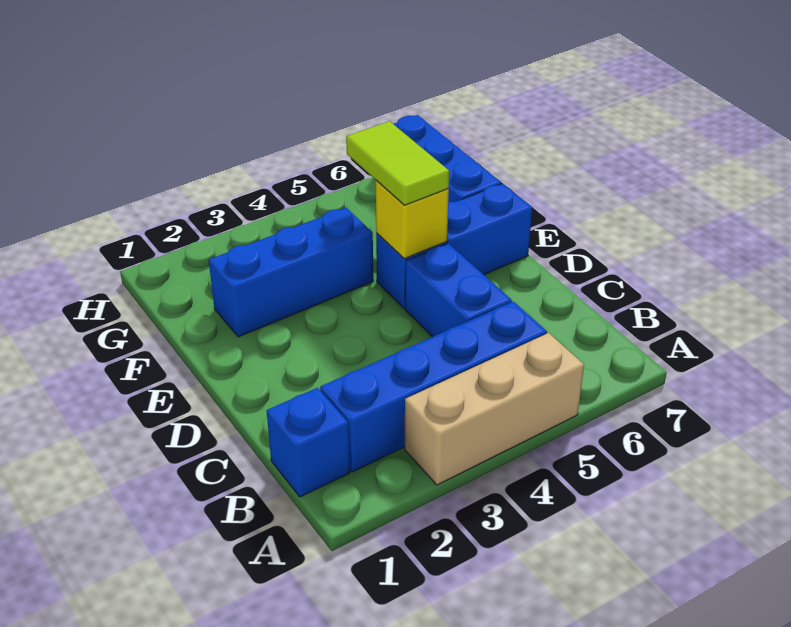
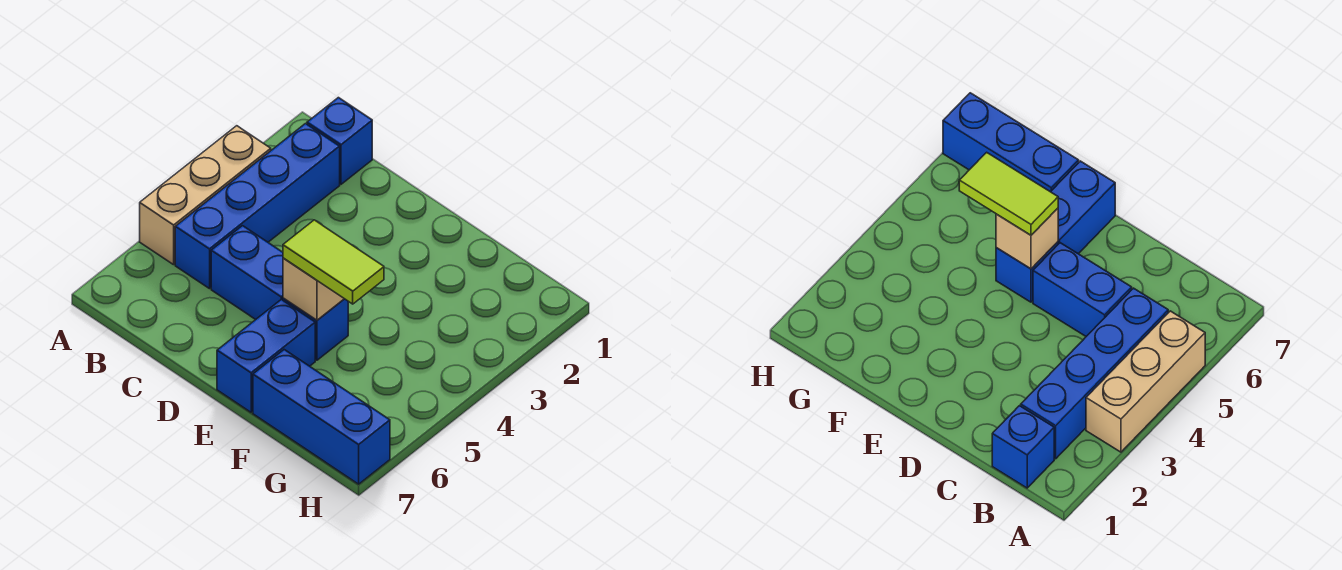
yellow brick E5 level 2 -> tan brick E5 level 2
blue brick F2:F4 level 1 -> none

